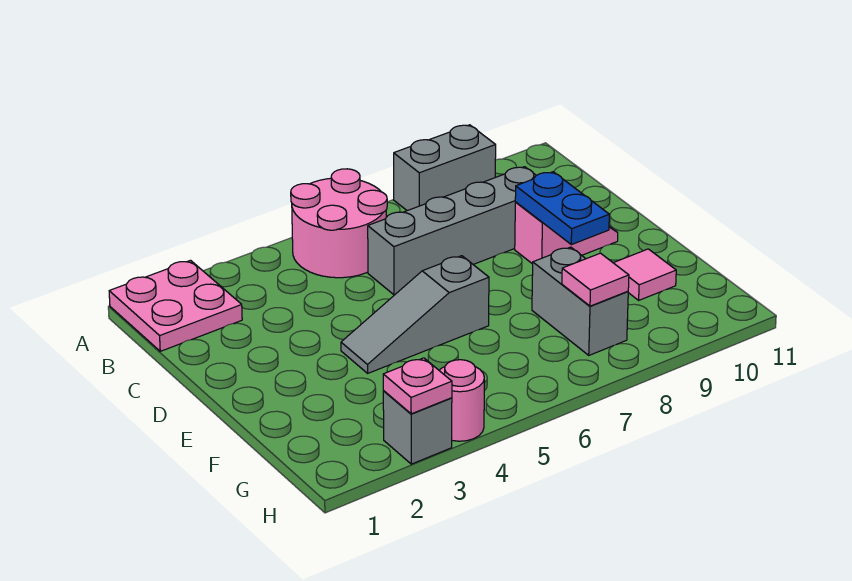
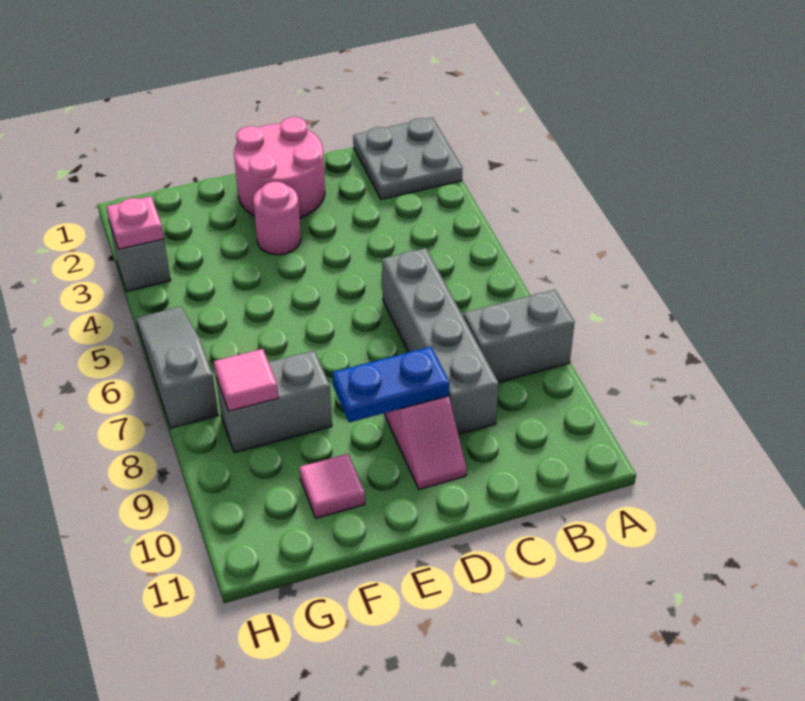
pink plate A1:B2 level 1 -> grey plate A1:B2 level 1
pink round brick A5:B6 level 1 -> pink round brick D1:E2 level 1
grey brick A8:A9 level 1 -> grey brick A8:B8 level 1
grey slope E4:E6 level 1 top 6 -> grey slope H5:H7 level 1 top 7
pink round brick H4 level 1 -> pink round brick E3 level 1

